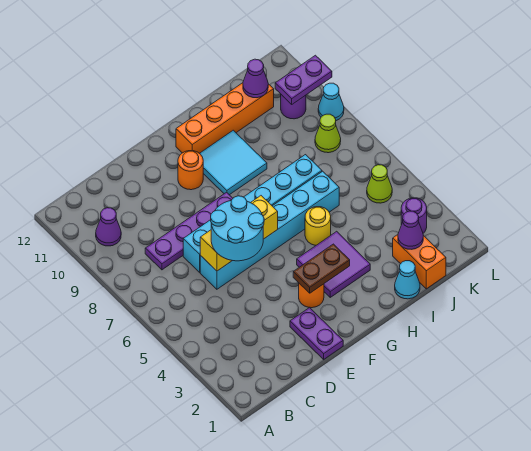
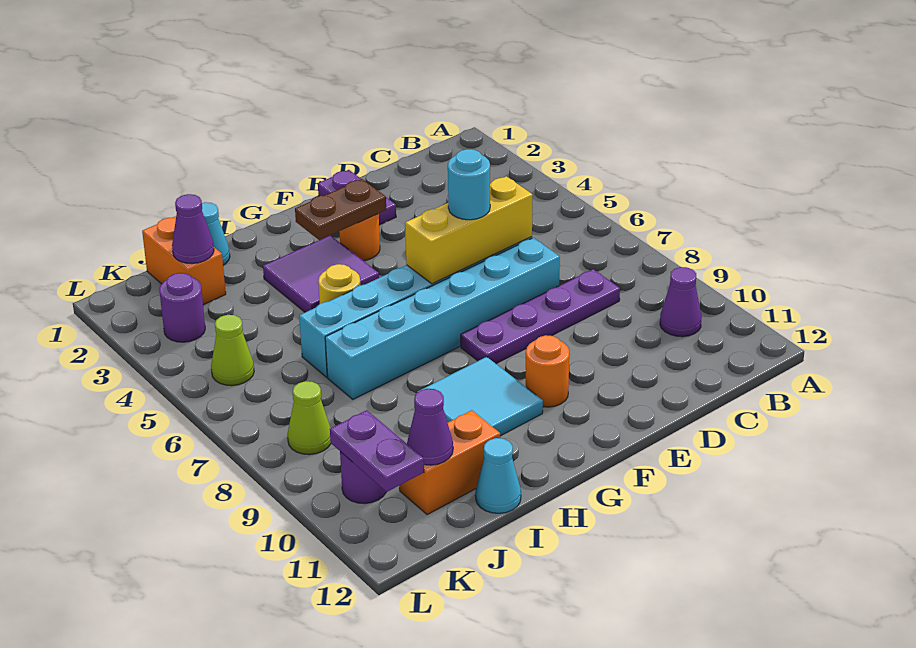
cyan round brick D5:E6 level 3 -> cyan round brick E6 level 3
orange brick G11:J11 level 1 -> orange brick I11:J11 level 1
purple plate K10:L10 level 2 -> purple plate K10:K11 level 2
cyan cone L9 level 1 -> cyan cone I12 level 1

